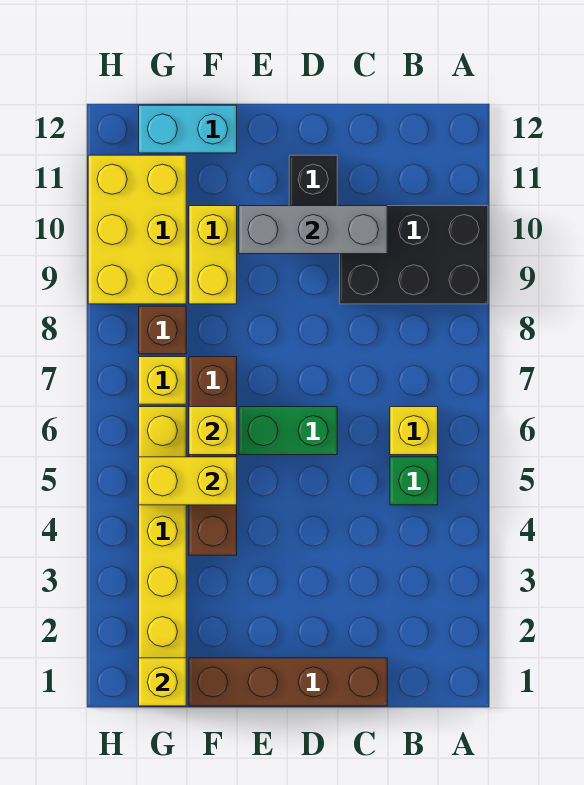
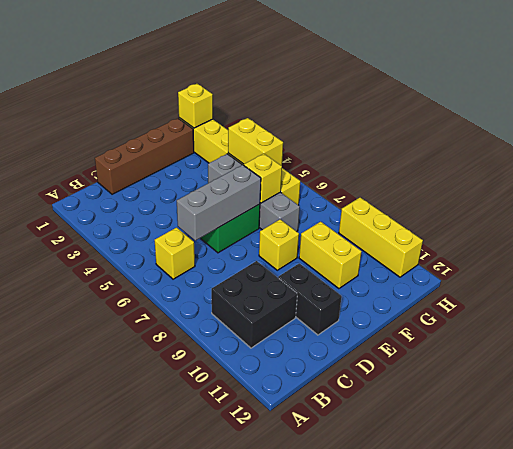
black brick A9:C10 level 1 -> black brick B9:C10 level 1
green brick B5 level 1 -> none
grey brick C10:E10 level 2 -> grey brick C6:E6 level 2
brown brick F4:F7 level 1 -> grey brick F4:F7 level 1
yellow brick F5:G5 level 2 -> yellow brick G4:G5 level 2
cyan brick F12:G12 level 1 -> none
yellow brick G7 level 1 -> yellow brick E8 level 1
brown brick G8 level 1 -> none
yellow brick G9:H11 level 1 -> yellow brick H9:H11 level 1

